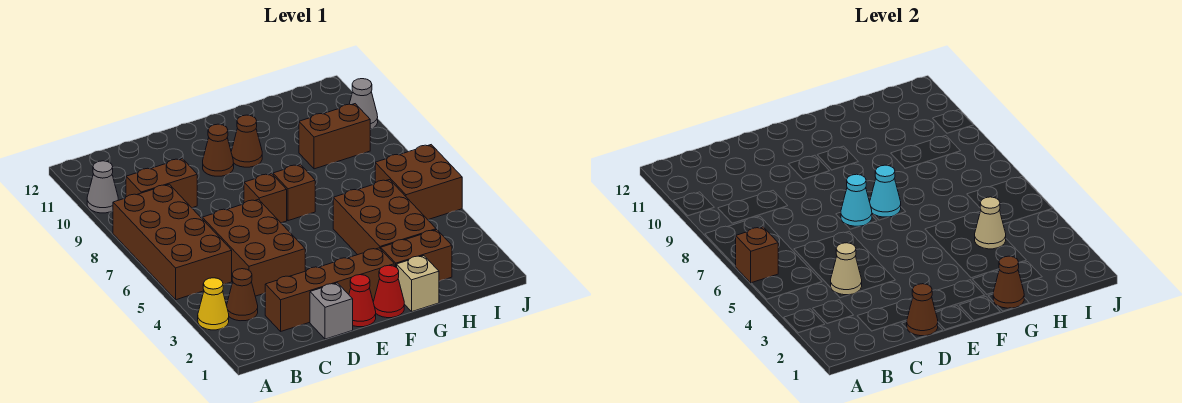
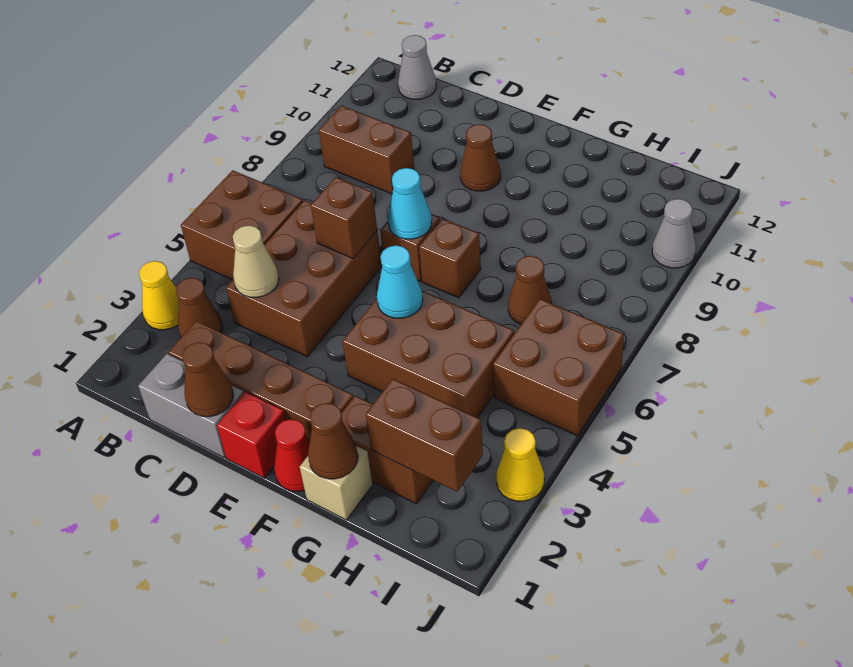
brown brick A5:B8 level 1 -> brown brick A5:B6 level 1
brown brick A6 level 2 -> brown brick D6 level 2
grey cone A10 level 1 -> grey cone B12 level 1
grey brick D1 level 1 -> grey brick C1:D1 level 1
red cone E1 level 1 -> red brick E1 level 1
cyan cone F7 level 2 -> cyan cone F5 level 2
brown cone F10 level 1 -> brown cone H7 level 1
brown brick G3:H5 level 1 -> brown brick F4:H5 level 1
tan cone H4 level 2 -> none
brown brick H9:I9 level 1 -> brown brick H2:I2 level 2
none -> yellow cone J3 level 1

